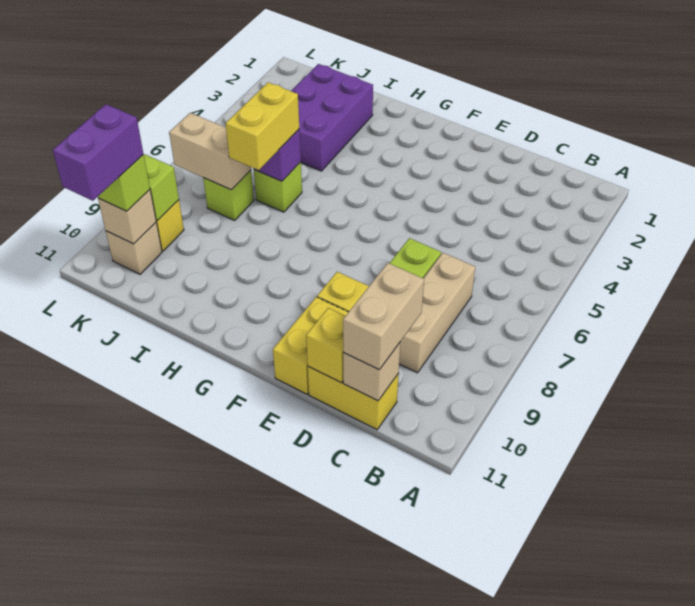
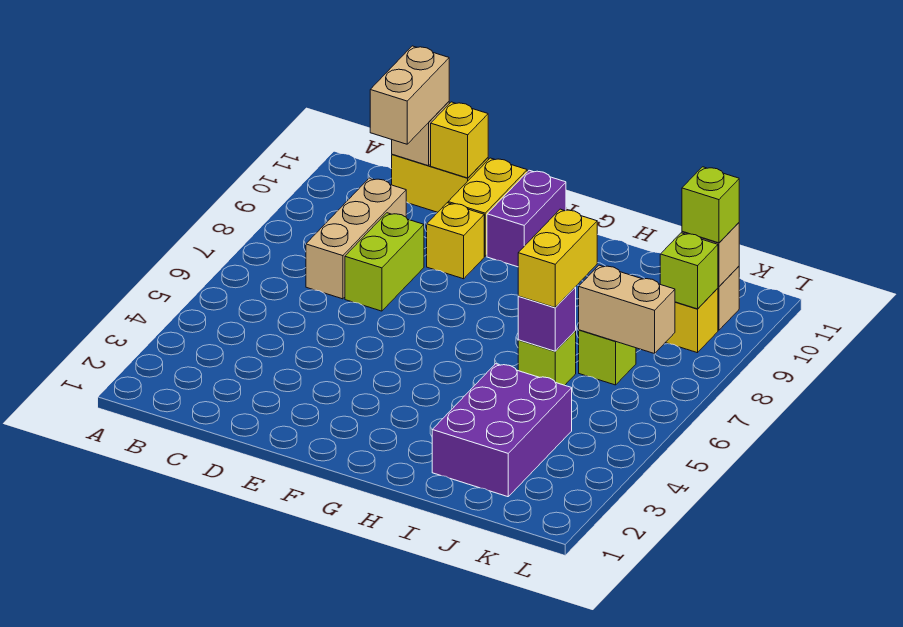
purple brick K10:K11 level 4 -> purple brick F10:F11 level 1

